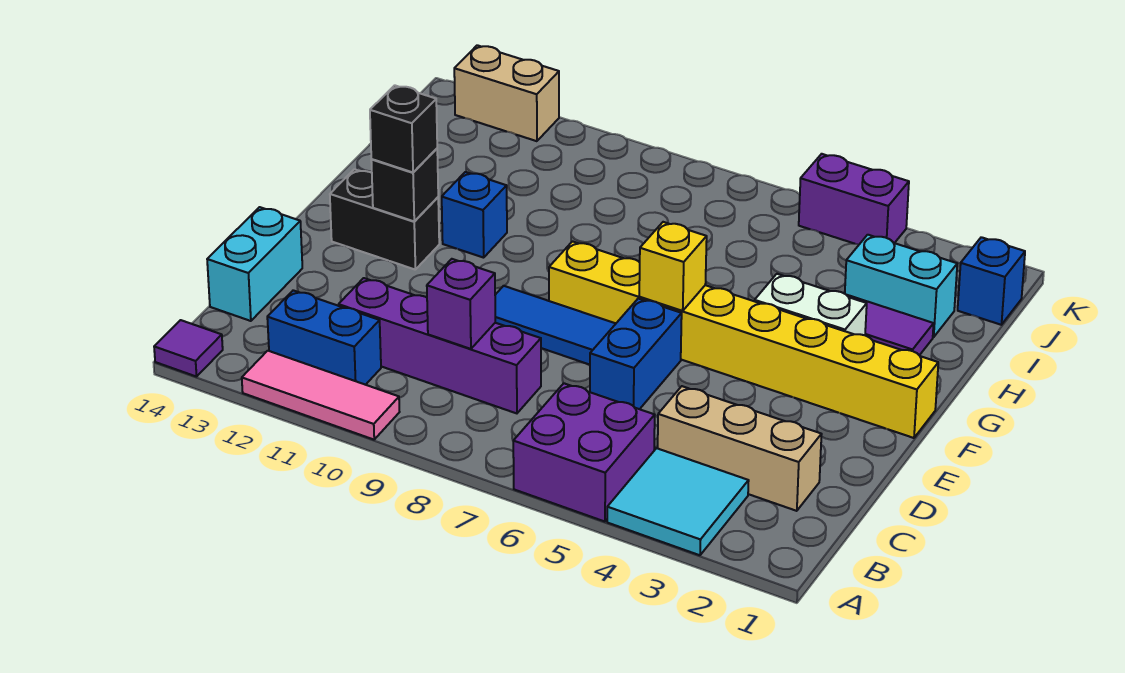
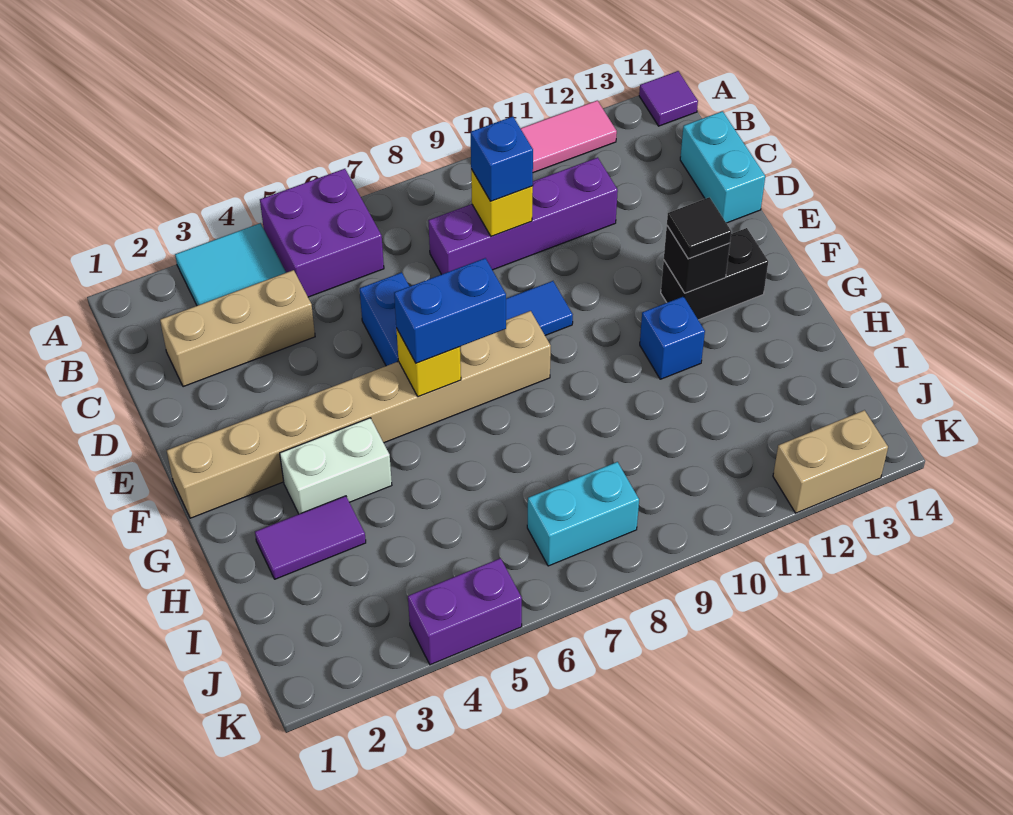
blue brick B11:B12 level 1 -> blue brick F6:F7 level 3
purple brick C9 level 2 -> yellow brick C9 level 2
yellow brick F1:F8 level 1 -> tan brick F1:F8 level 1
black brick F12 level 3 -> black tile F12 level 3
cyan brick I2:I3 level 1 -> cyan brick J7:J8 level 1
blue brick J1 level 1 -> blue brick C9 level 3

